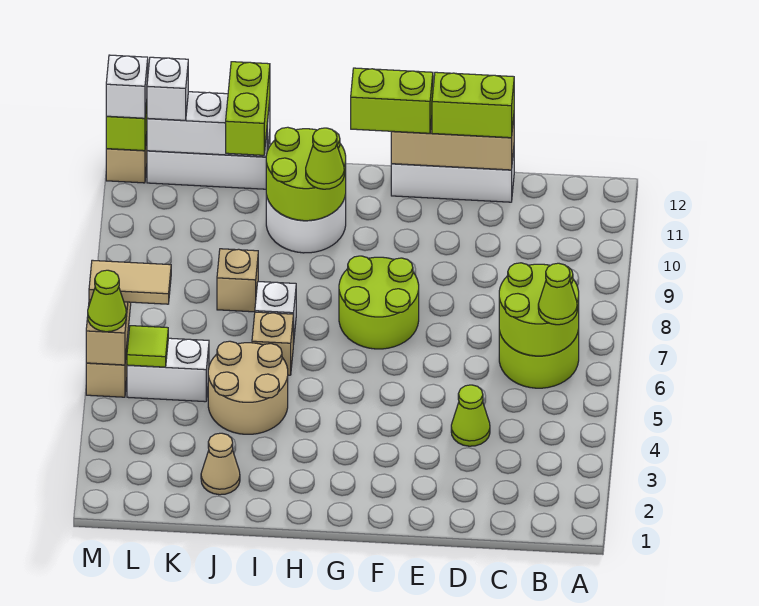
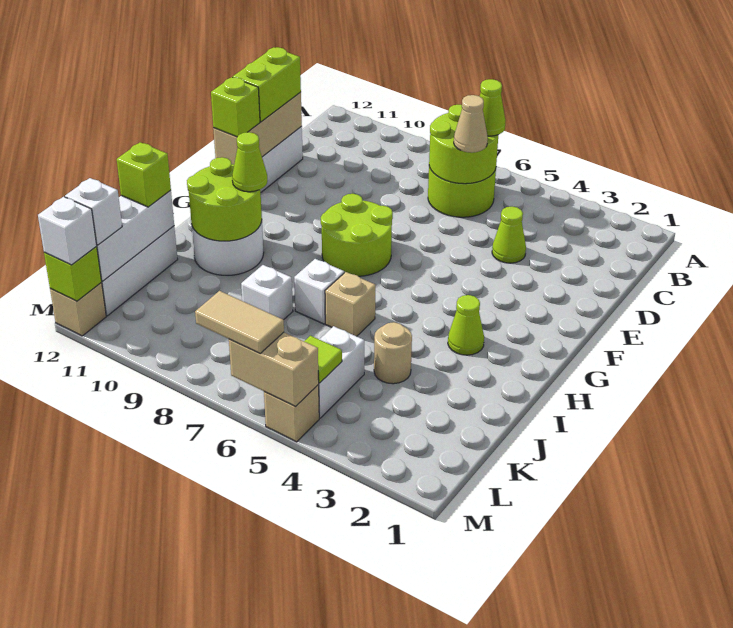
lime brick F12:G12 level 3 -> lime brick F12 level 3
tan round brick I4:J5 level 1 -> tan round brick J4 level 1
tan cone J2 level 1 -> tan cone C6 level 3
tan brick J8 level 1 -> white brick J8 level 1
lime brick J11:J12 level 3 -> lime brick J12 level 3
tan tile L6:M6 level 3 -> tan tile M6:M7 level 3
lime cone M5 level 3 -> lime cone H3 level 1

